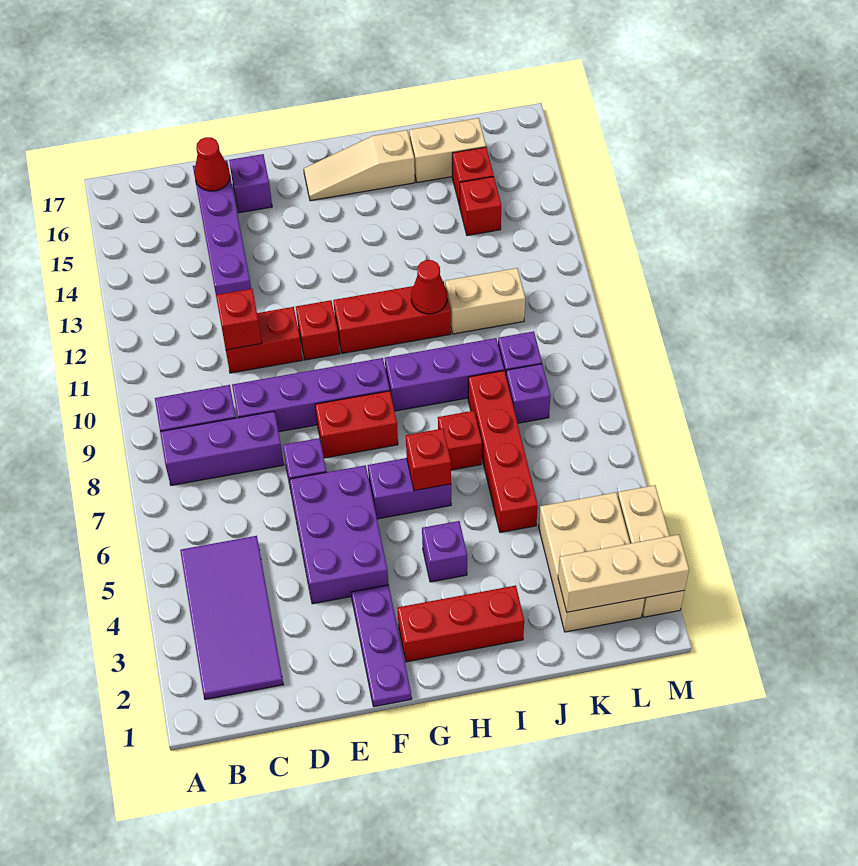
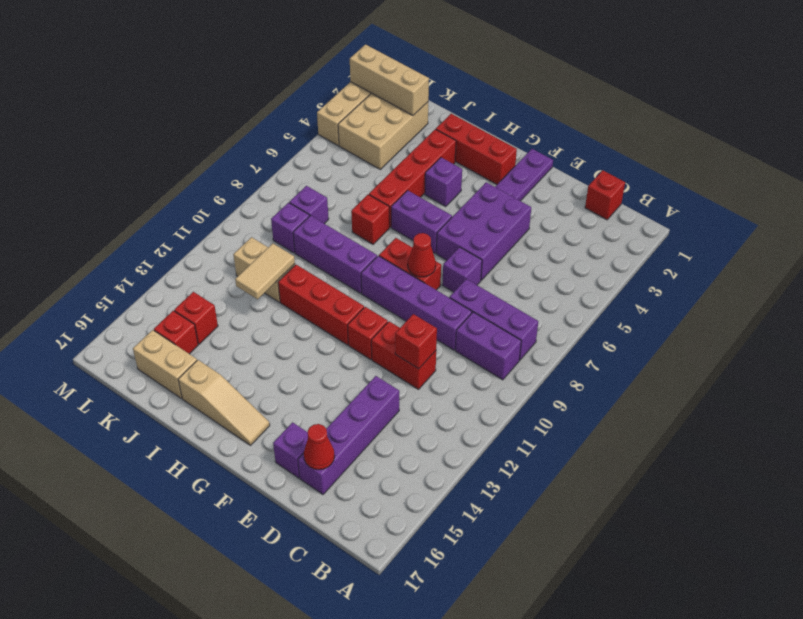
purple tile B2:C5 level 1 -> none
red brick H6 level 2 -> red brick C1 level 1
red cone I11 level 2 -> red cone F8 level 2
red brick J5:J8 level 1 -> red brick I3:I6 level 1
none -> tan tile J11:J12 level 2

